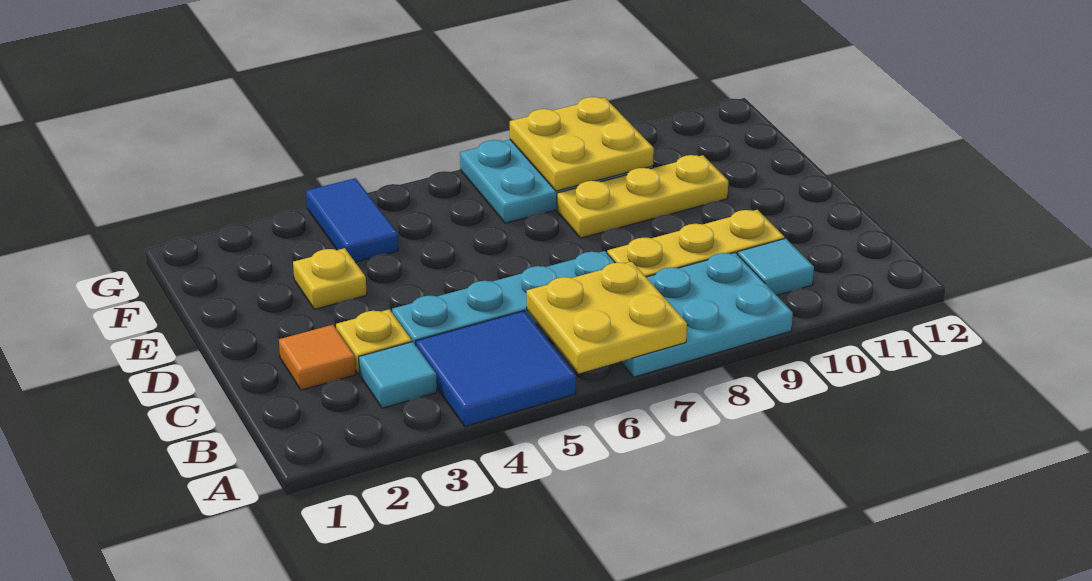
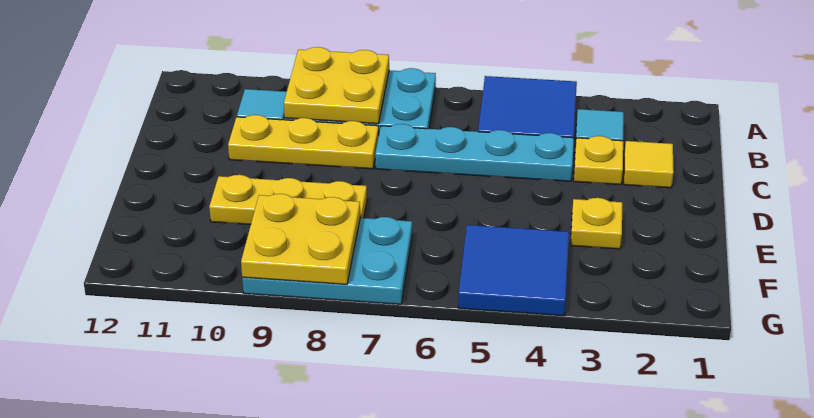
yellow plate A6:B7 level 2 -> yellow plate A8:B9 level 2
orange tile C2 level 1 -> yellow tile C2 level 1
blue tile F4:G4 level 1 -> blue tile F4:G5 level 1

